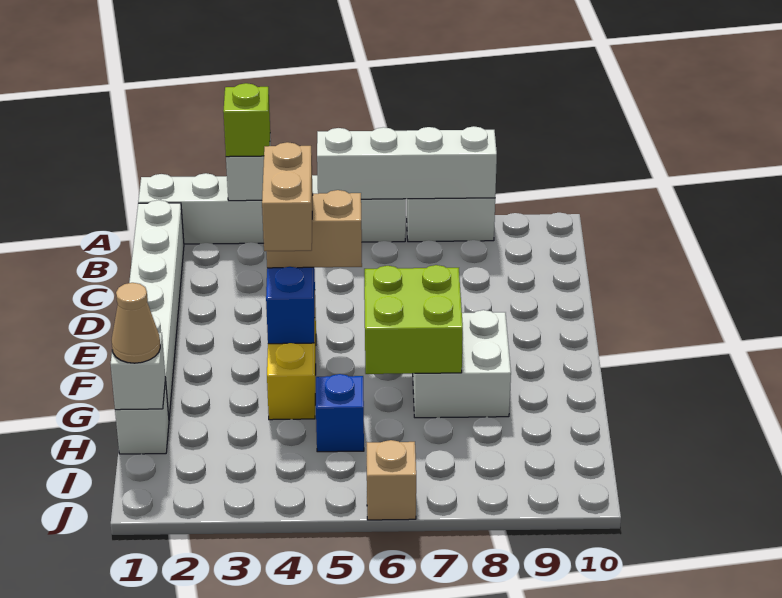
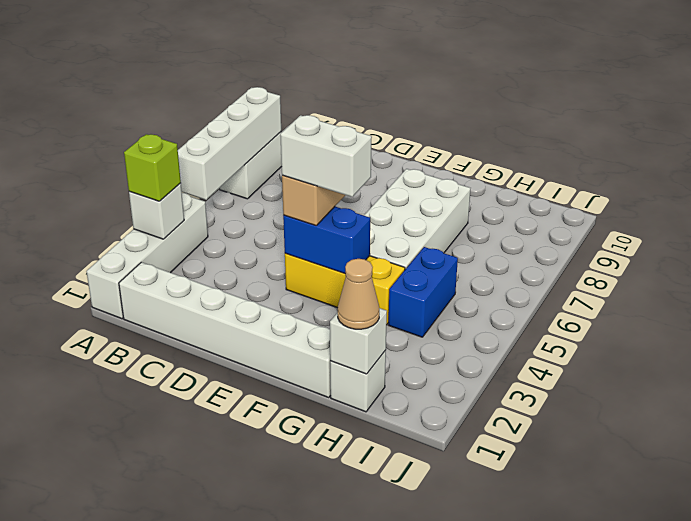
white brick A1:A6 level 1 -> white brick A1:A4 level 1
tan brick E4:F4 level 4 -> white brick E4:F4 level 4
lime brick F6:G7 level 2 -> none
white brick F7:G8 level 1 -> white brick F5:G8 level 1
blue brick H5 level 1 -> blue brick H4:H5 level 1
tan brick J6 level 1 -> none

